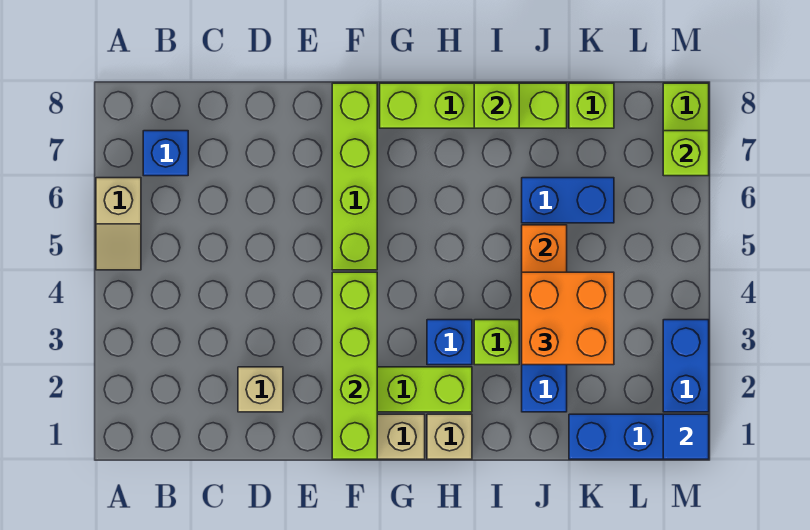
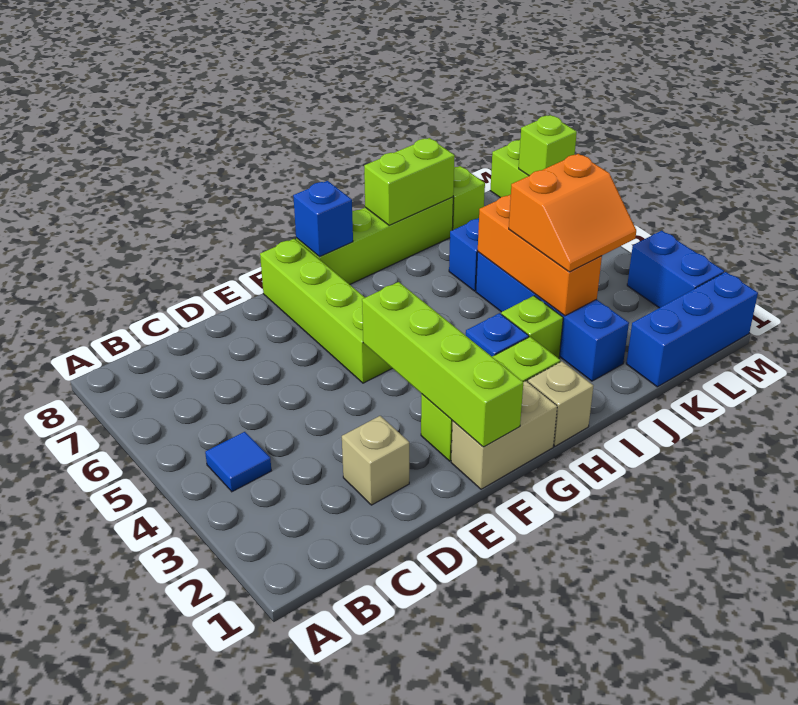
tan slope A5:A6 level 1 top 6 -> none
blue brick B7 level 1 -> blue brick G8 level 2
lime brick I8 level 2 -> lime brick I8:J8 level 2
orange brick J3:K4 level 3 -> orange slope J3:K4 level 3 top 4
blue tile M1 level 2 -> blue tile B4 level 1

